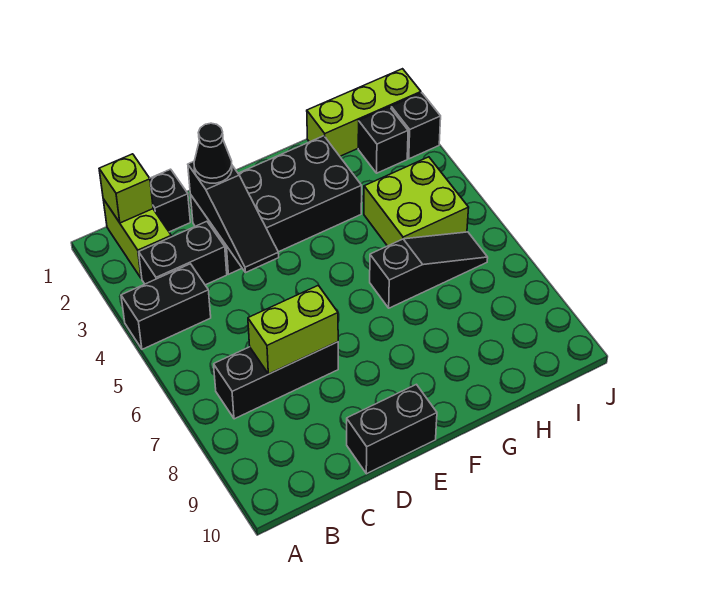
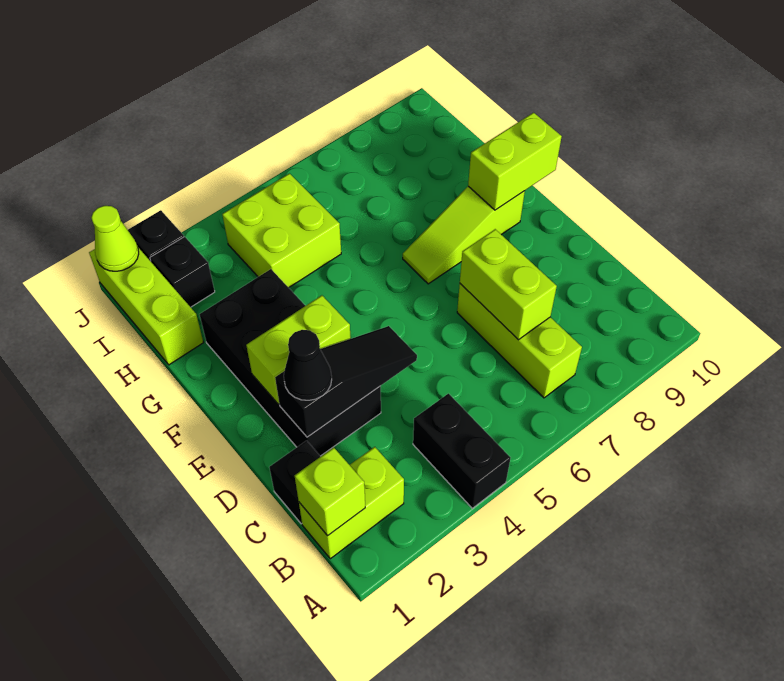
black brick B3:C3 level 1 -> none
black brick B7:D7 level 1 -> lime brick B7:D7 level 1
black brick D10:E10 level 1 -> none
none -> lime brick E2:E3 level 2
none -> lime slope F7:F9 level 1 top 9
none -> lime brick F9:F10 level 2
black slope G6:I6 level 1 top G -> none
none -> lime cone J1 level 2

